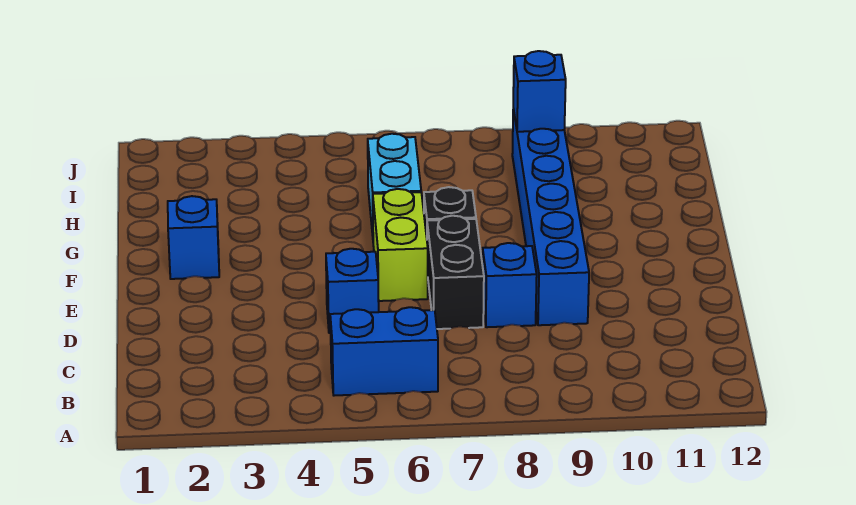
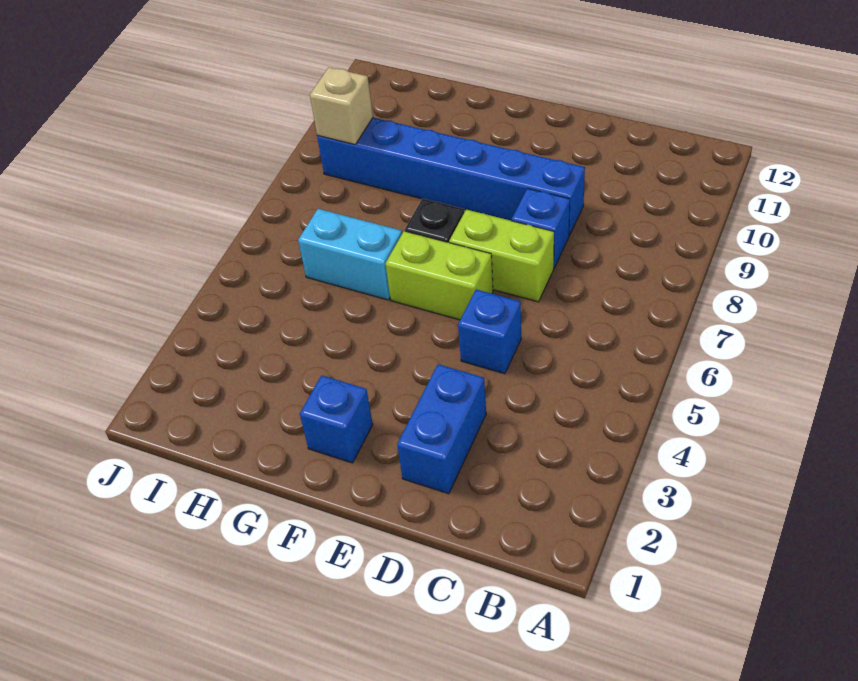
blue brick B5:B6 level 1 -> blue brick D2:D3 level 1
black brick D7:E7 level 1 -> lime brick D7:E7 level 1
blue brick I9 level 2 -> tan brick I9 level 2

